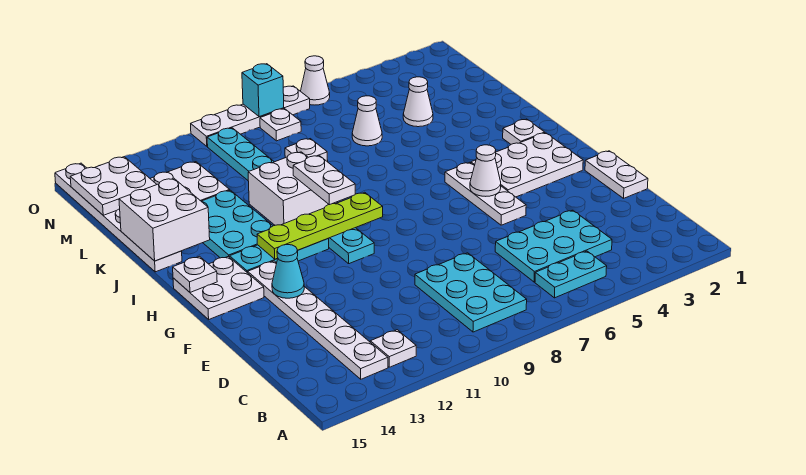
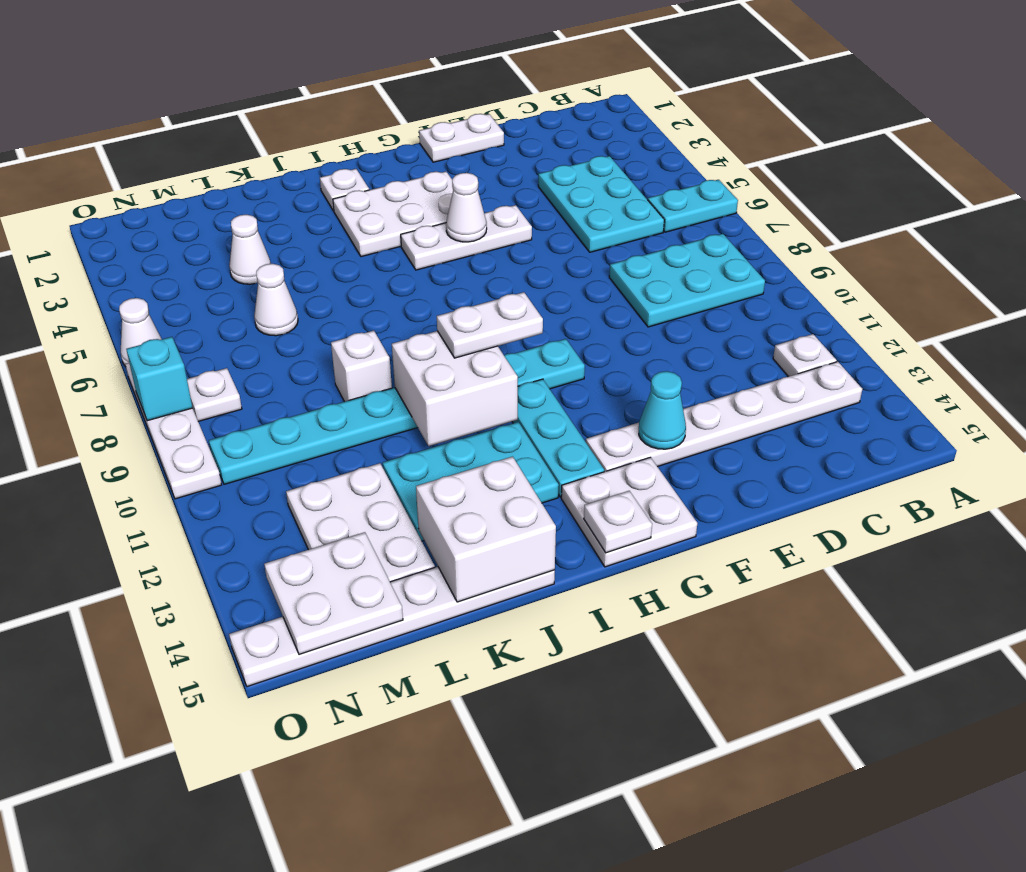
cyan plate B5:B6 level 1 -> cyan plate A6:B6 level 1
white plate G2:H4 level 1 -> white plate G3:I4 level 1
lime plate H9:H12 level 2 -> none

